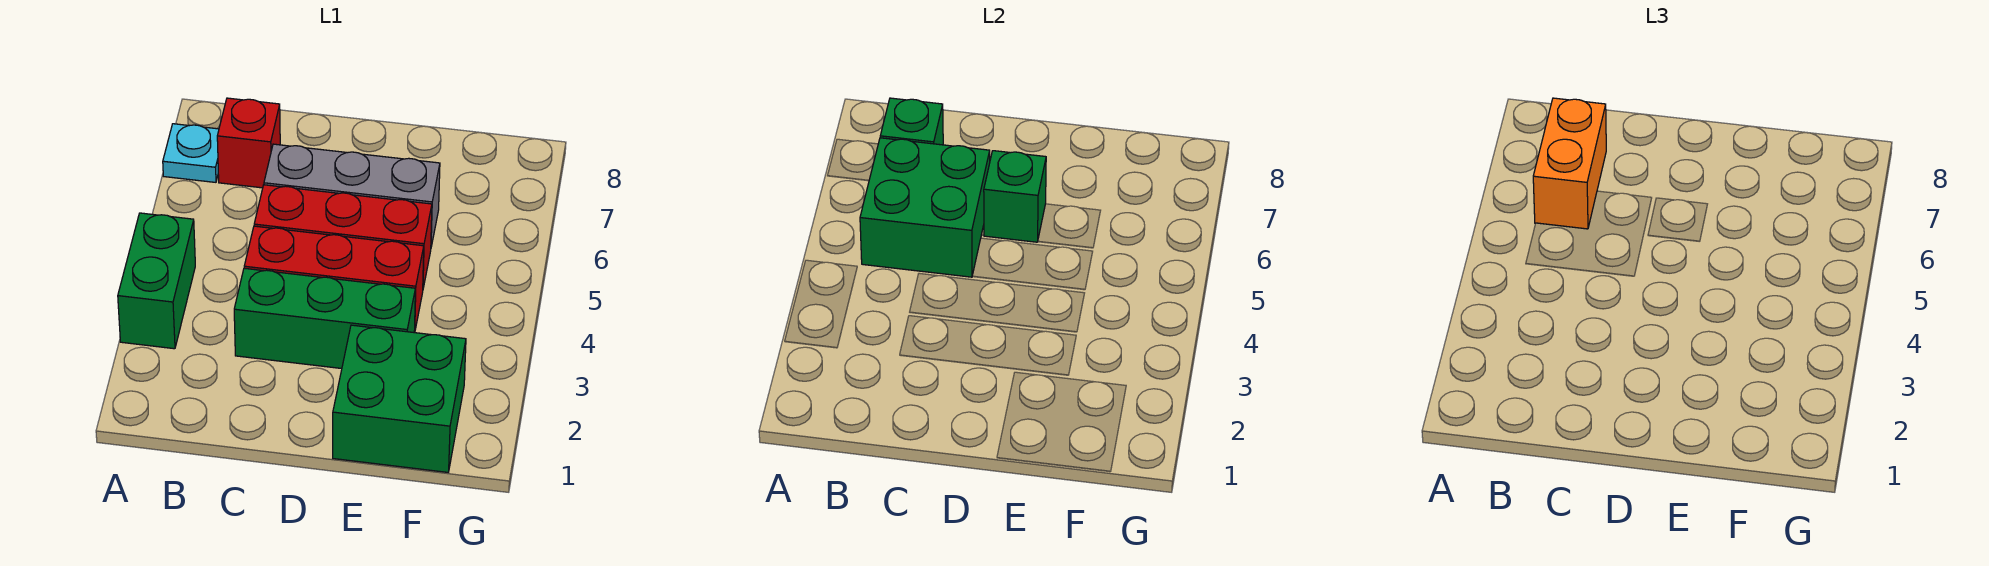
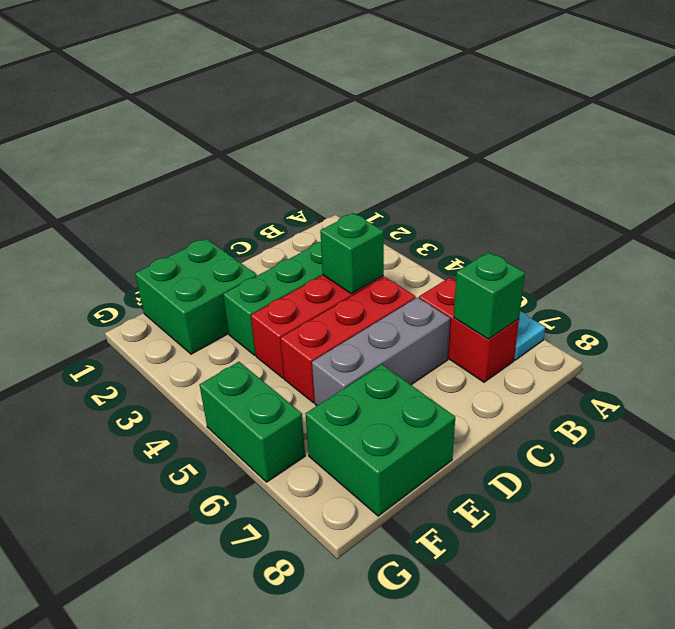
green brick A3:A4 level 1 -> green brick G5:G6 level 1
green brick B5:C6 level 2 -> green brick E7:F8 level 1
orange brick B6:B7 level 3 -> none
red brick B7 level 1 -> red brick B6:B7 level 1
green brick D6 level 2 -> green brick C4 level 2

